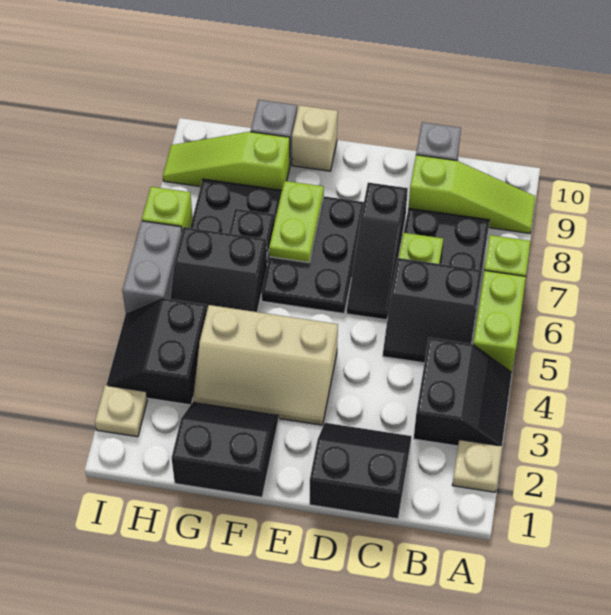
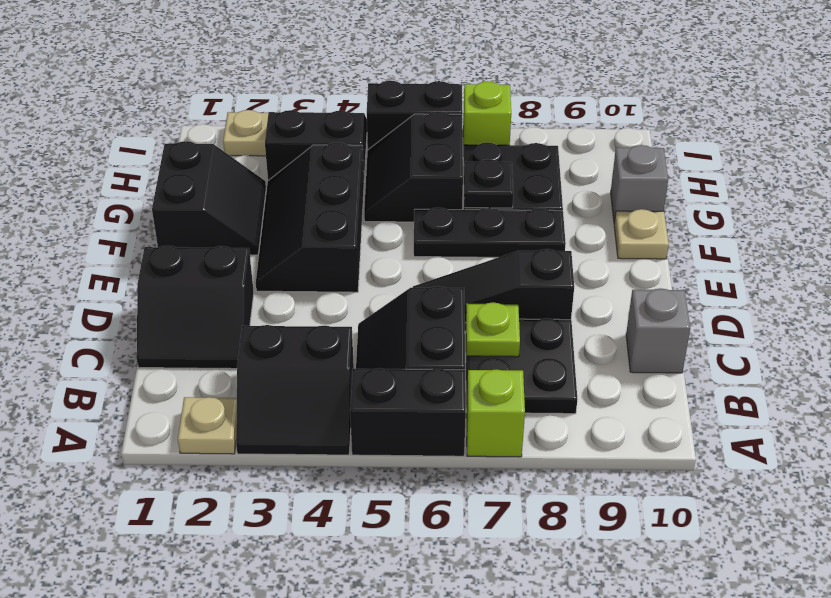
lime brick A5:A6 level 1 -> black brick A5:A6 level 1
lime slope A9:C9 level 1 top C -> none
black slope C1:D2 level 1 top 1 -> black slope C1:D2 level 1 top D
tan slope E3:G4 level 1 top 4 -> black slope E3:G4 level 1 top 4
black plate E6:F8 level 1 -> black plate F6:F8 level 1
lime plate F7:F8 level 2 -> none
tan brick F10 level 1 -> tan plate F10 level 1
lime slope G9:I9 level 1 top G -> none
grey brick I5:I6 level 1 -> black brick I5:I6 level 1

